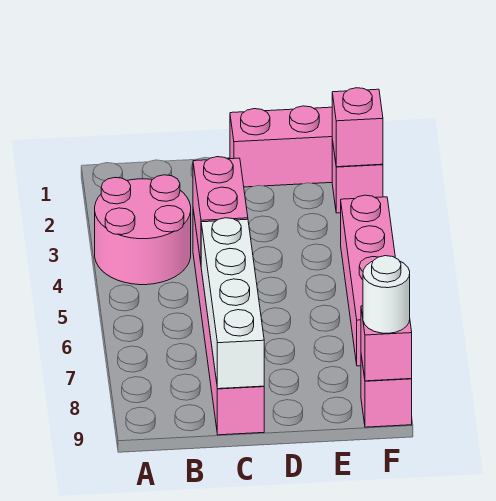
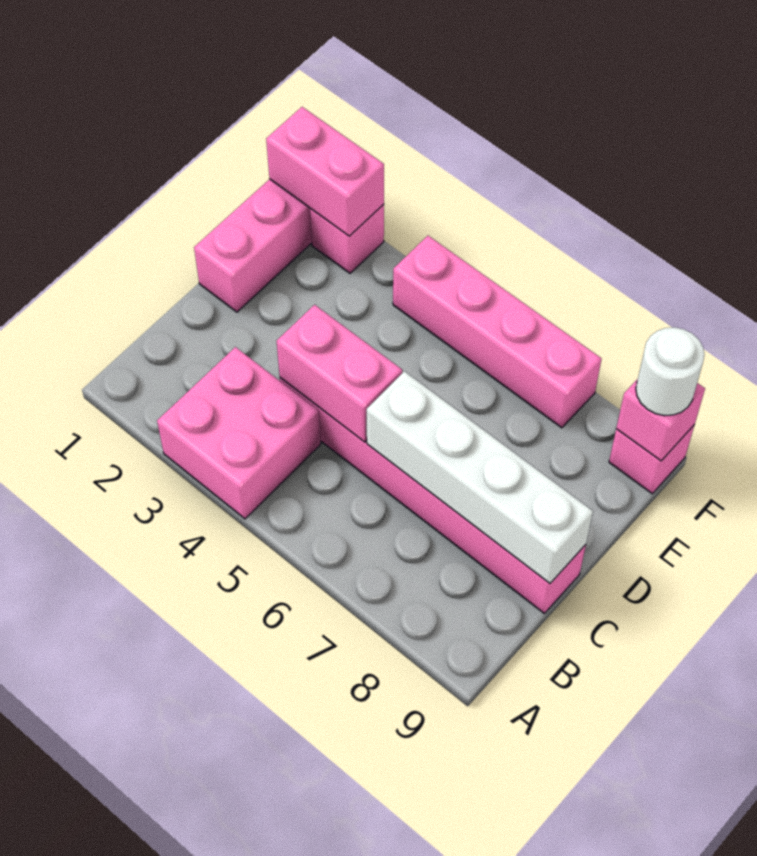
pink round brick A3:B4 level 1 -> pink brick A3:B4 level 1
pink brick F2 level 2 -> pink brick F1:F2 level 2

